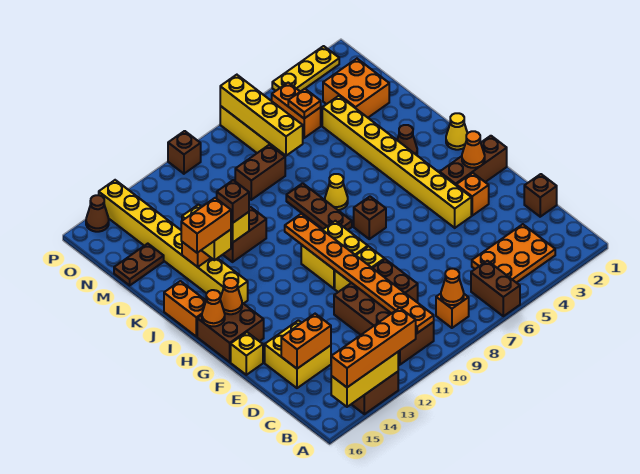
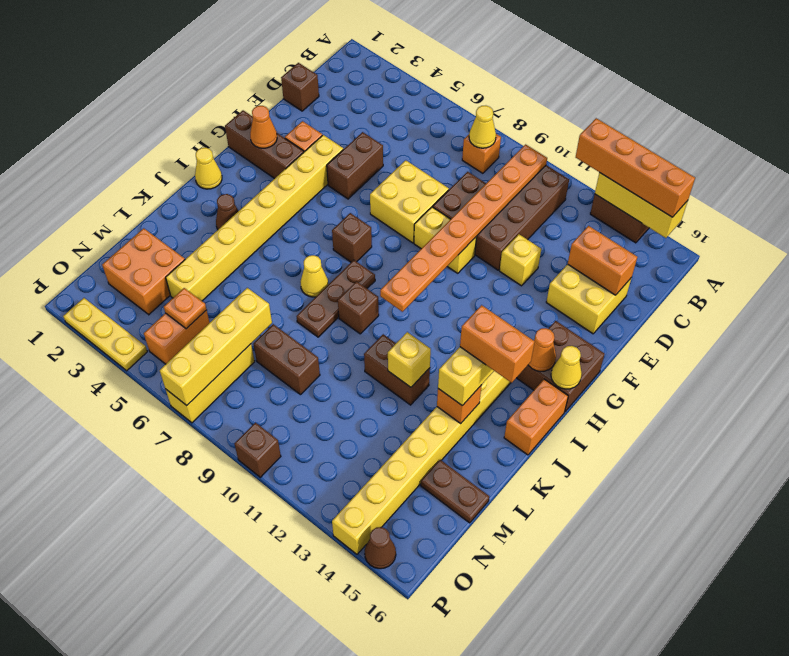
brown brick A6:B6 level 1 -> brown brick E5:F5 level 1
orange plate B3:C5 level 1 -> none
orange cone B8 level 2 -> yellow cone B8 level 2
yellow brick F16 level 1 -> yellow brick E12 level 1
yellow brick G9:H10 level 1 -> yellow brick E7:F8 level 1
orange cone H16 level 2 -> yellow cone H16 level 2
brown brick K12 level 3 -> brown brick J9 level 1

